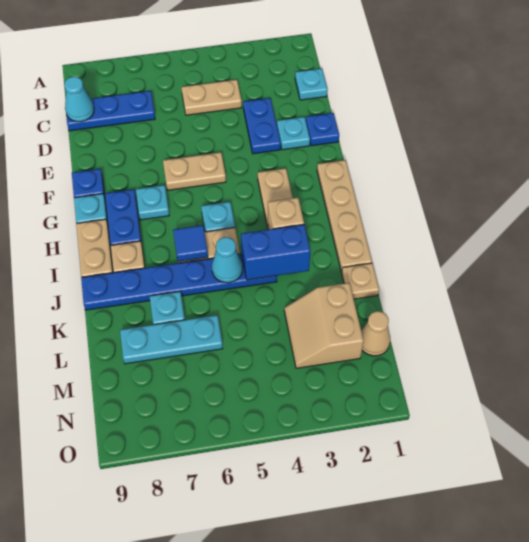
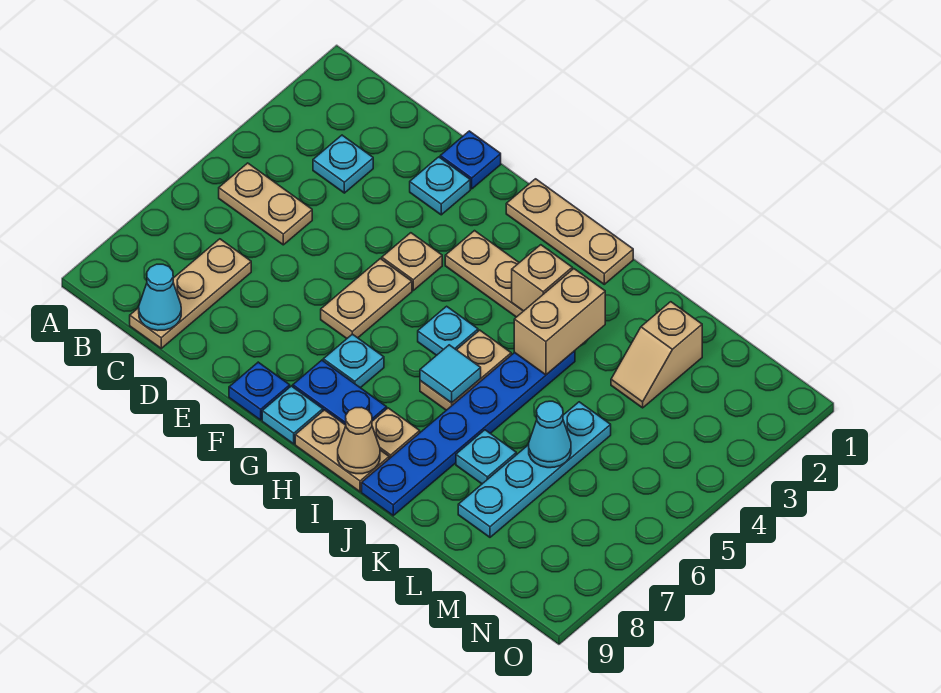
cyan plate C1 level 1 -> cyan plate C3 level 1
tan plate C4:C5 level 1 -> tan plate B5:C5 level 1
blue plate C7:C9 level 1 -> tan plate C7:C9 level 1
blue plate D3:E3 level 1 -> none
tan plate G1:J1 level 1 -> tan plate G1:I1 level 1
blue tile I6 level 2 -> cyan tile I6 level 2
blue brick J3:J4 level 2 -> tan brick J3:J4 level 2
cyan cone J5 level 2 -> cyan cone L6 level 2
tan plate K1 level 1 -> tan plate F4 level 1
tan slope L2:M3 level 1 top 2 -> tan slope L2:L3 level 1 top 2
cyan plate L6:L8 level 1 -> cyan plate L5:L8 level 1
tan cone M1 level 1 -> tan cone I9 level 2

